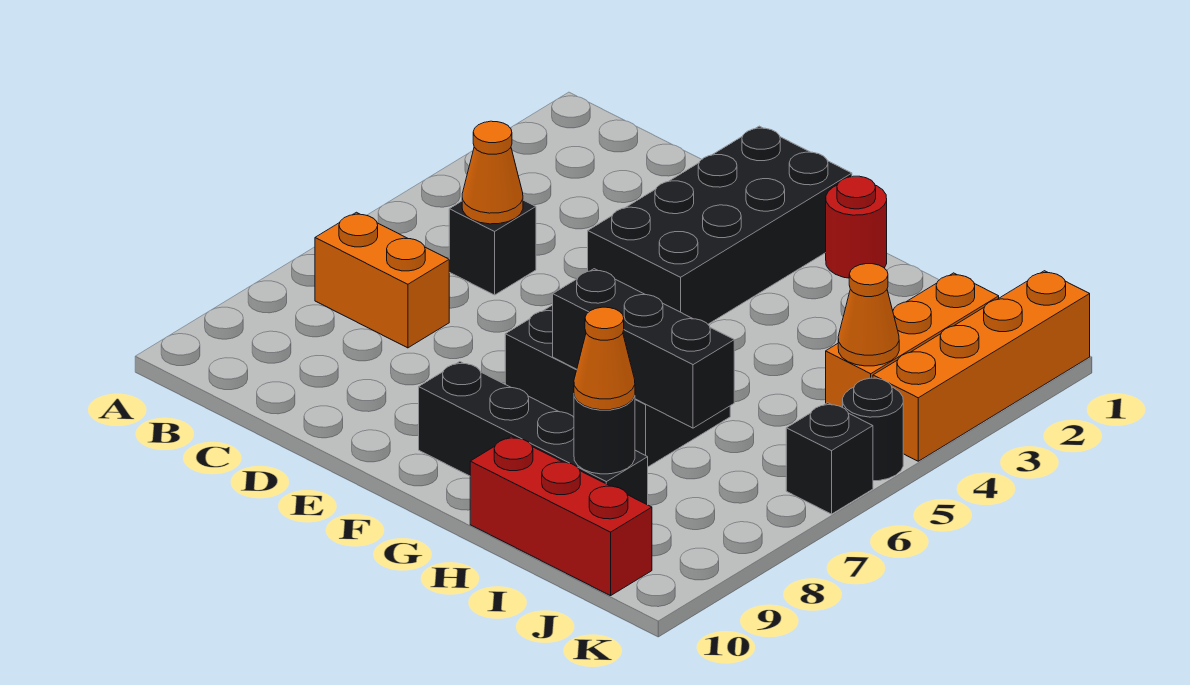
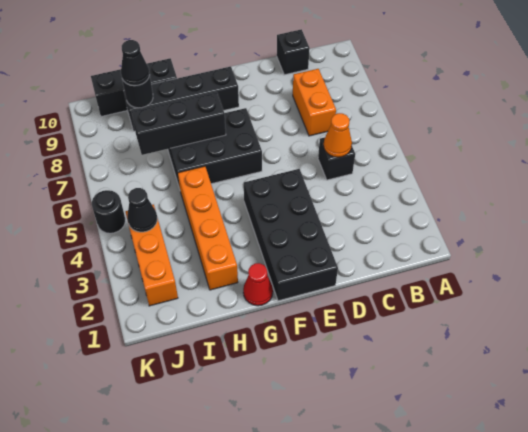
orange brick B7:C7 level 1 -> orange brick C7:C8 level 1
red round brick G1 level 1 -> red cone G1 level 1
red brick H10:J10 level 1 -> black brick H10:J10 level 1
orange cone I9 level 3 -> black cone I9 level 3
orange cone J4 level 2 -> black cone J4 level 2
orange brick K1:K4 level 1 -> orange brick H2:H5 level 1
black brick K6 level 1 -> black brick C10 level 1

